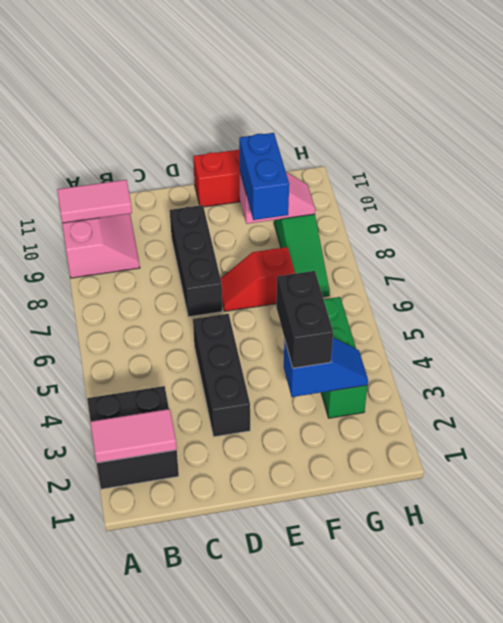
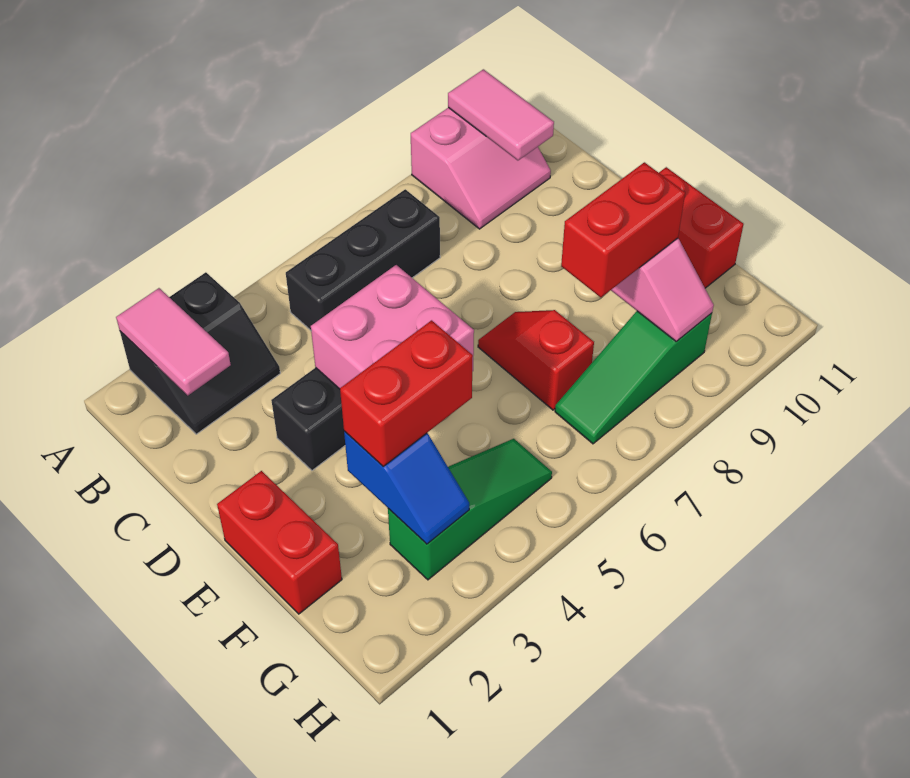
black brick A2:B3 level 1 -> black slope A2:B3 level 1 top A
none -> pink brick D4:E5 level 2
black brick D7:D9 level 1 -> black brick B5:B7 level 1
none -> red brick E1:F1 level 1
black brick F3:F4 level 3 -> red brick F3:F4 level 3
blue brick F8:F9 level 3 -> red brick F8:F9 level 3
green brick G3:G5 level 1 -> green slope G3:G5 level 1 top 3

